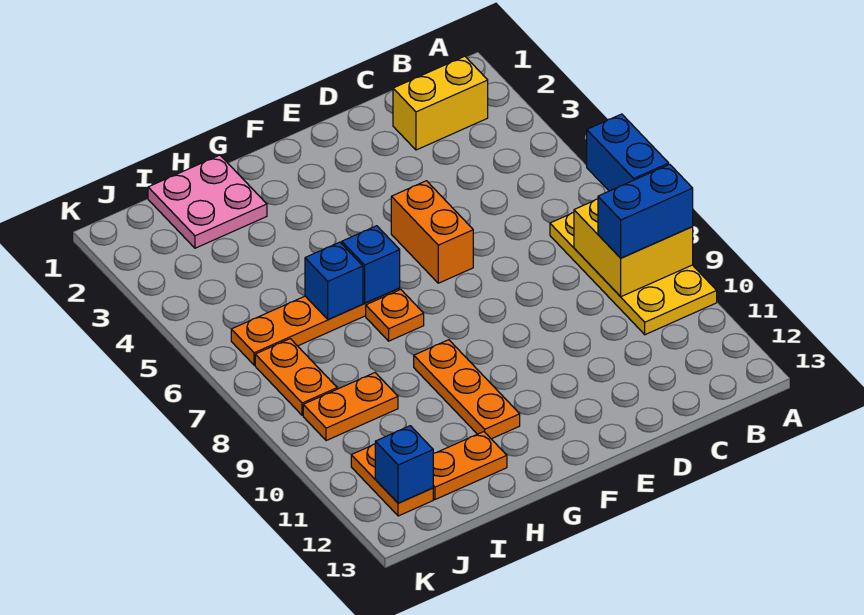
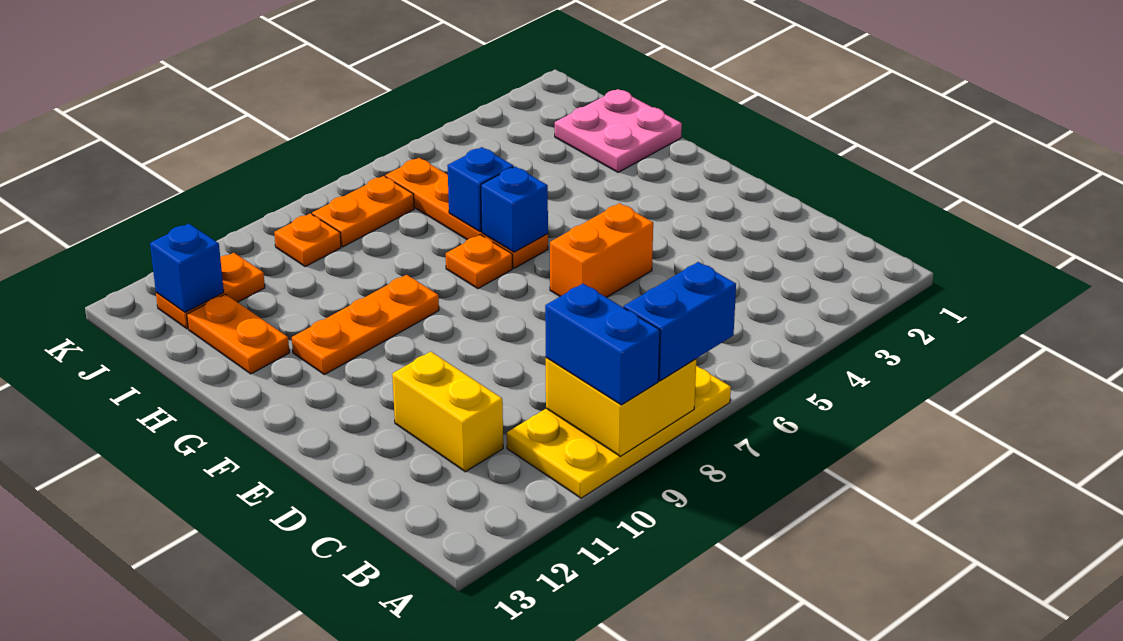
yellow brick B2:C2 level 1 -> yellow brick C11:D11 level 1
orange plate I9:J9 level 1 -> orange plate J9 level 1

